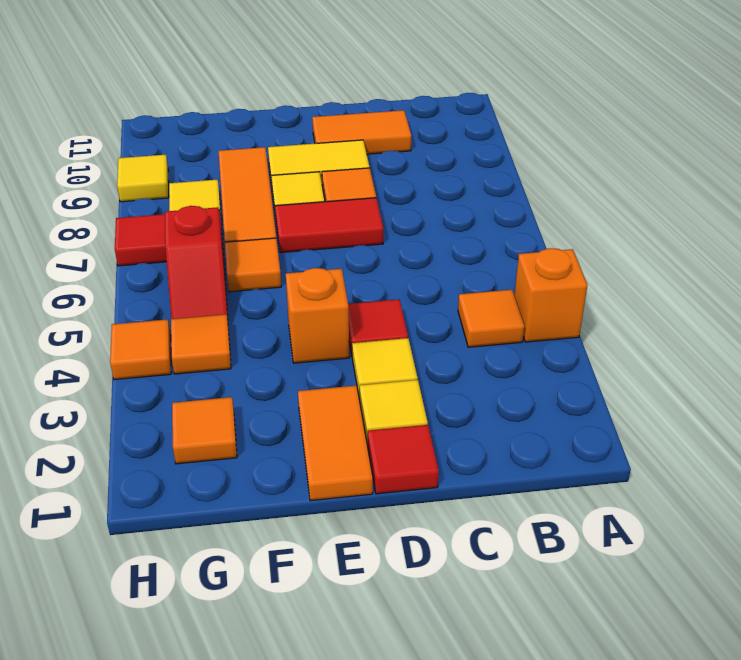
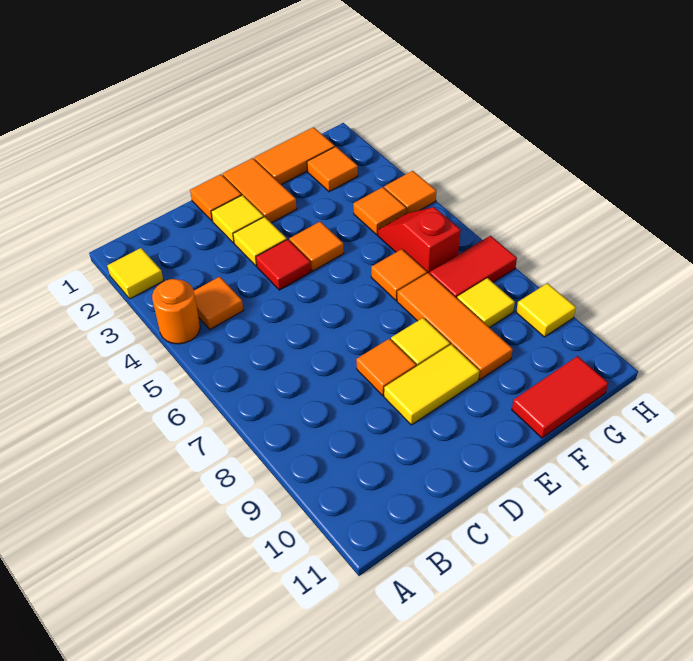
none -> yellow tile A2 level 1
orange brick A4 level 1 -> orange round brick A4 level 1
orange tile C10:D10 level 1 -> orange tile F1:G1 level 1
red tile D1 level 1 -> orange tile D1 level 1
red tile D7:E7 level 1 -> red tile F11:G11 level 1
orange brick E4 level 1 -> orange tile E4 level 1

